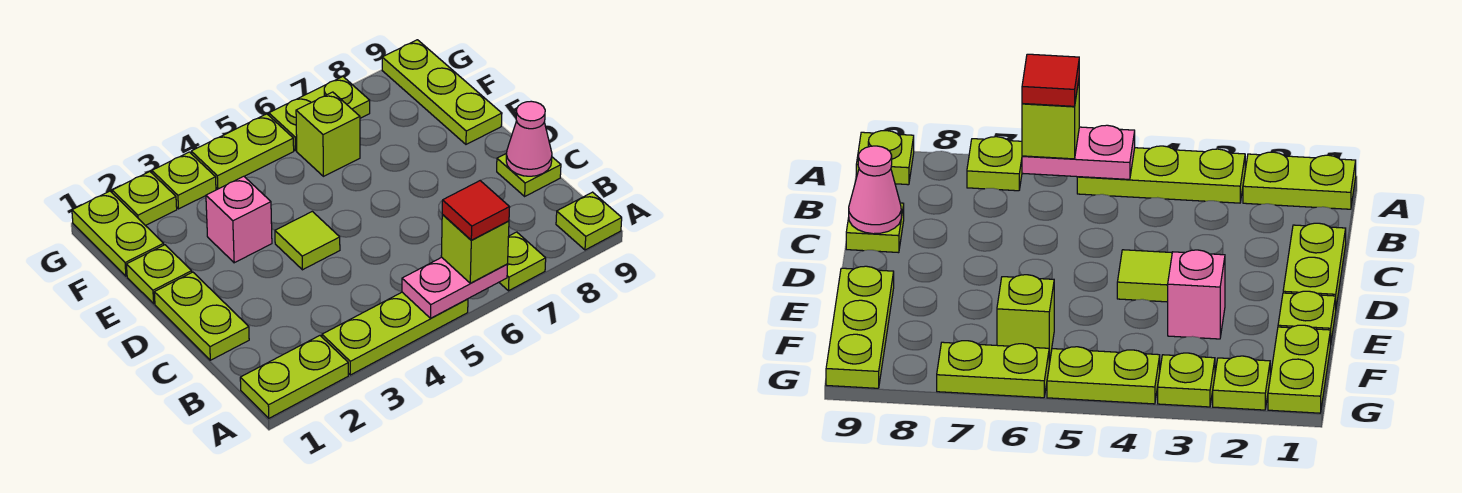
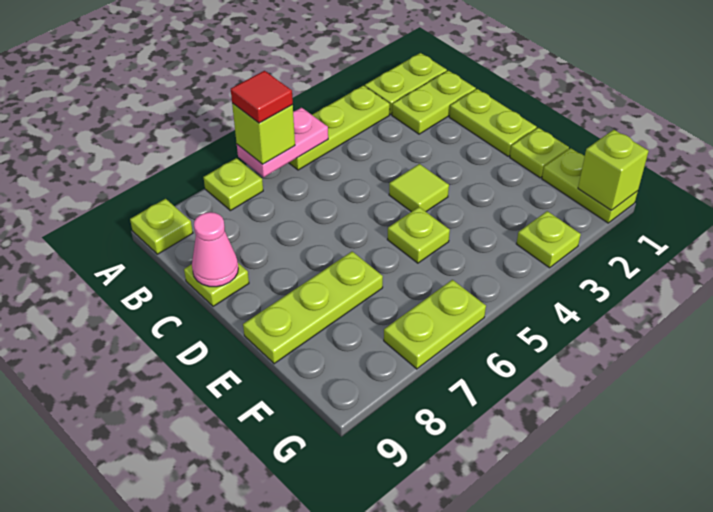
pink brick E3 level 1 -> none
lime plate E9:G9 level 1 -> lime plate E7:E9 level 1
lime brick F6 level 1 -> lime brick G1 level 2
lime plate G2 level 1 -> lime plate E5 level 1
lime plate G4:G5 level 1 -> lime plate B1:B2 level 1

